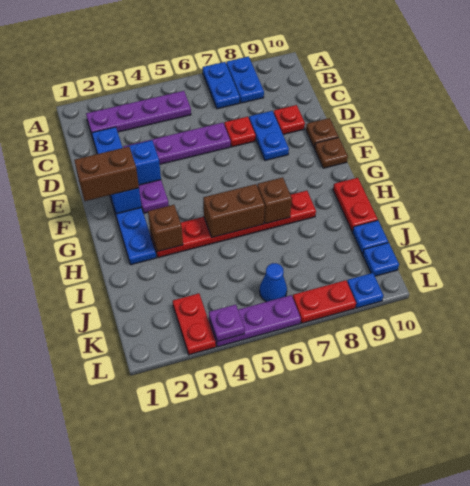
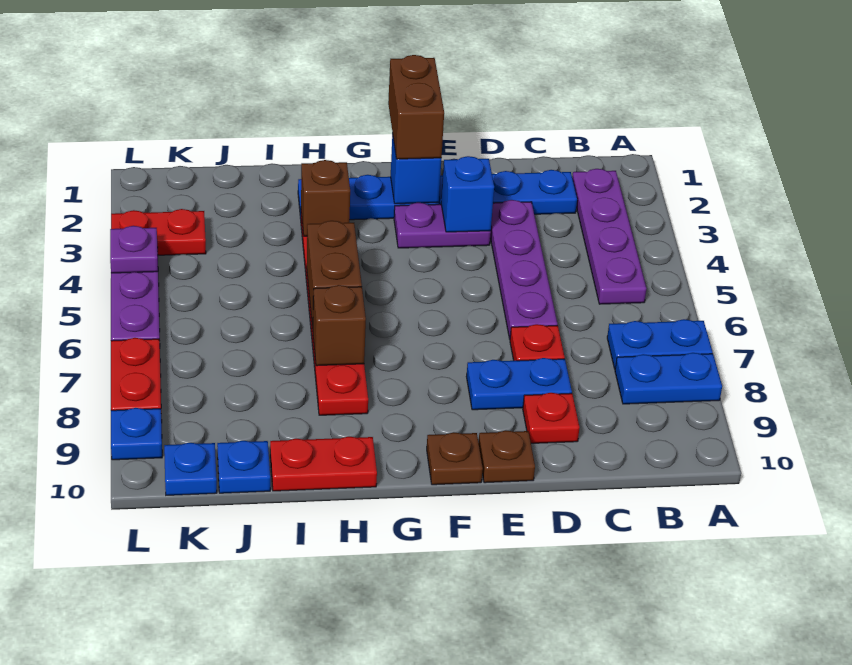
blue cone K6 level 1 -> none

